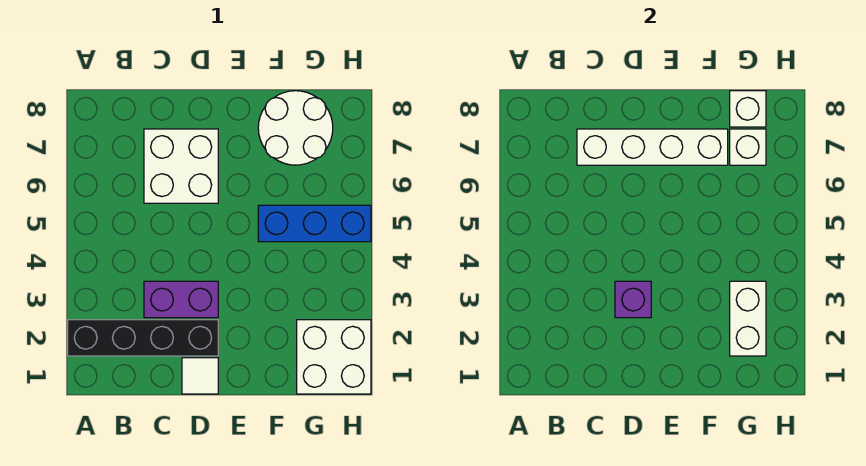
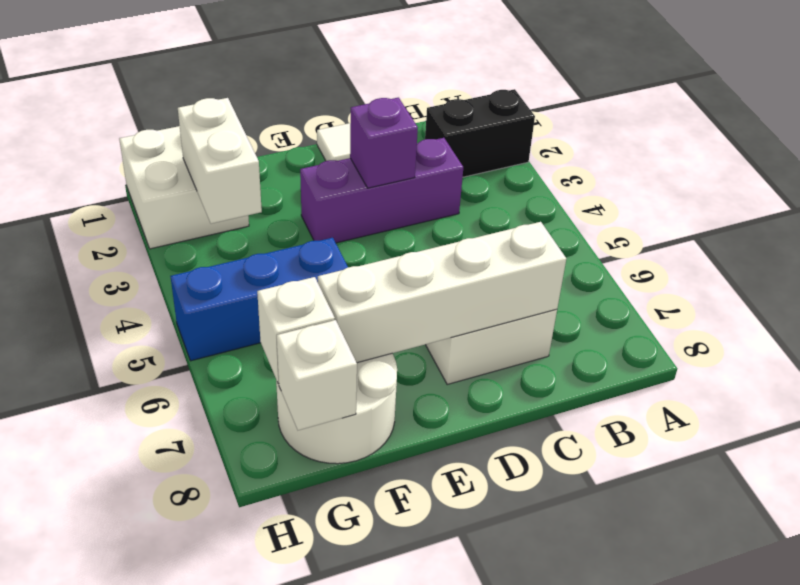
black brick A2:D2 level 1 -> black brick A2:B2 level 1
purple brick C3:D3 level 1 -> purple brick C3:E3 level 1

